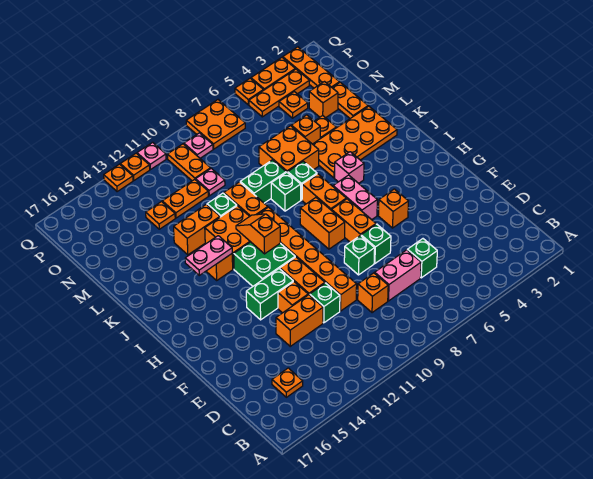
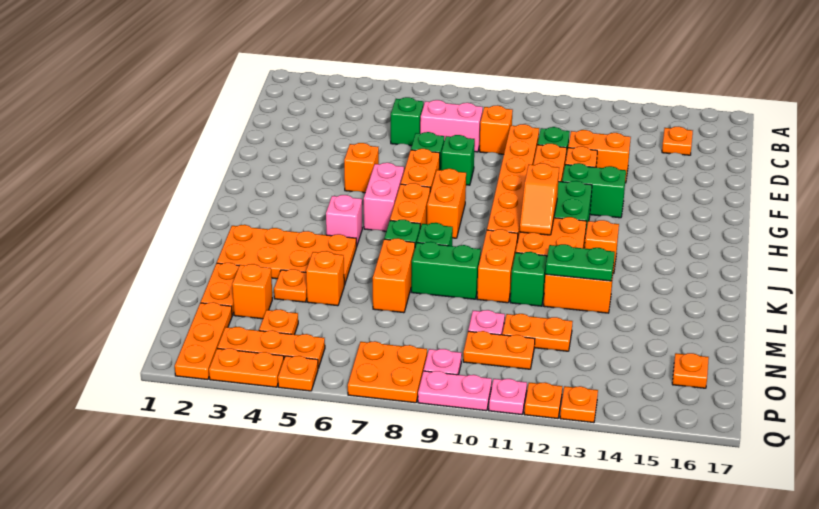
pink plate J13:J14 level 2 -> pink plate Q9:Q10 level 1
orange brick L6:M7 level 1 -> orange brick L7:M7 level 1
none -> green plate L12:L13 level 2
orange plate N13 level 1 -> orange plate O16 level 1
orange plate O10:P10 level 1 -> orange plate O10:O11 level 1

